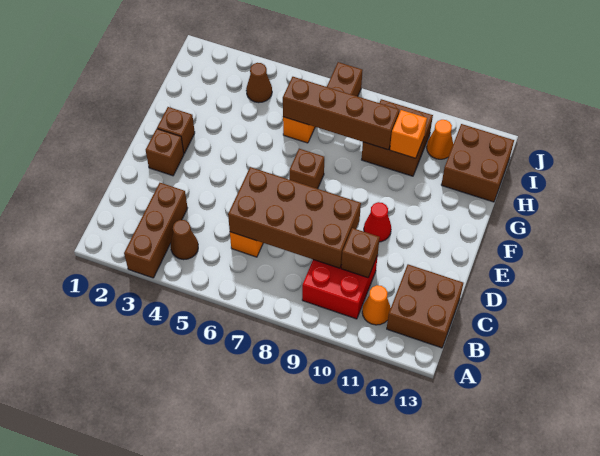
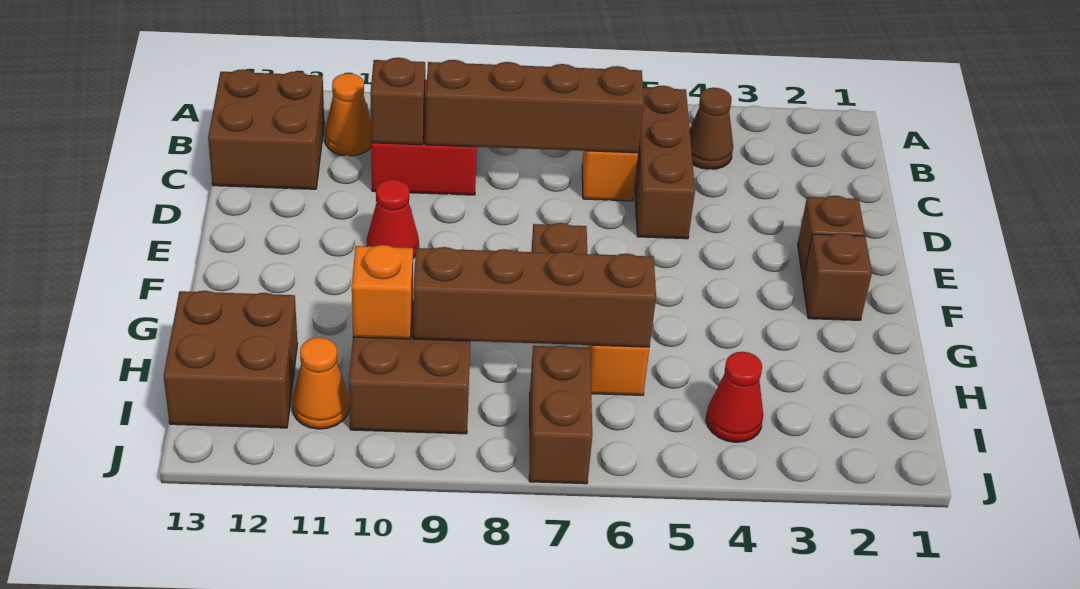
brown brick A3:C3 level 1 -> brown brick B5:D5 level 1
brown brick C6:D9 level 2 -> brown brick C6:C9 level 2
brown cone I4 level 1 -> red cone I4 level 1

